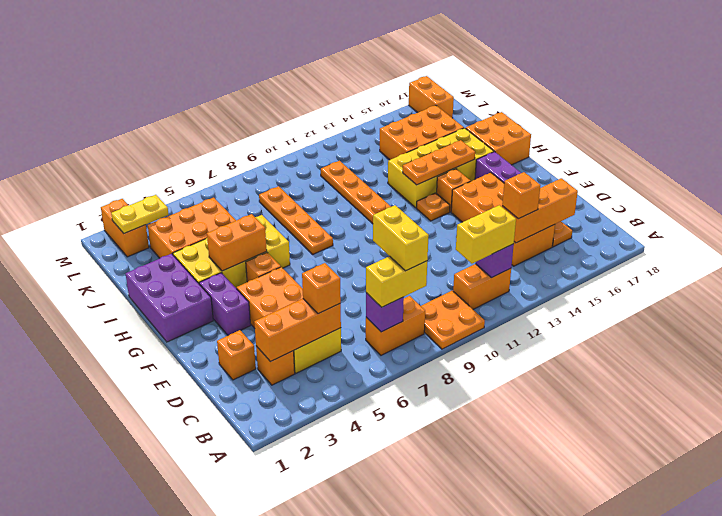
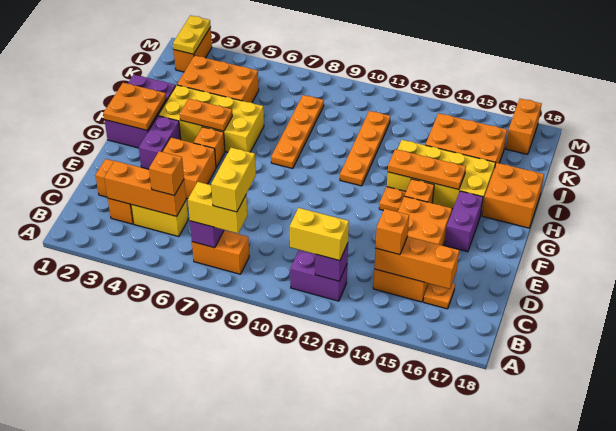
orange plate A9:B10 level 1 -> orange plate G1:H2 level 2
orange brick B11:B12 level 1 -> purple brick B11:B12 level 1
orange brick H4:H5 level 2 -> orange plate H4:H5 level 2
yellow plate L2:L3 level 2 -> yellow plate L2:M2 level 2

